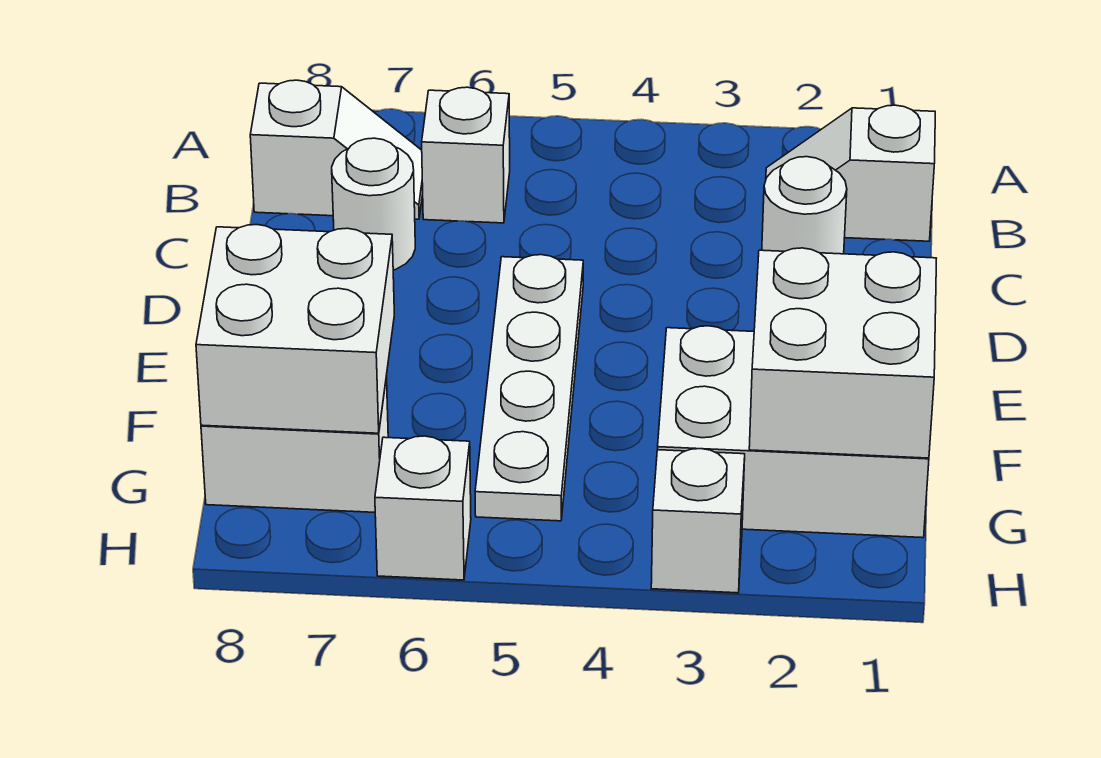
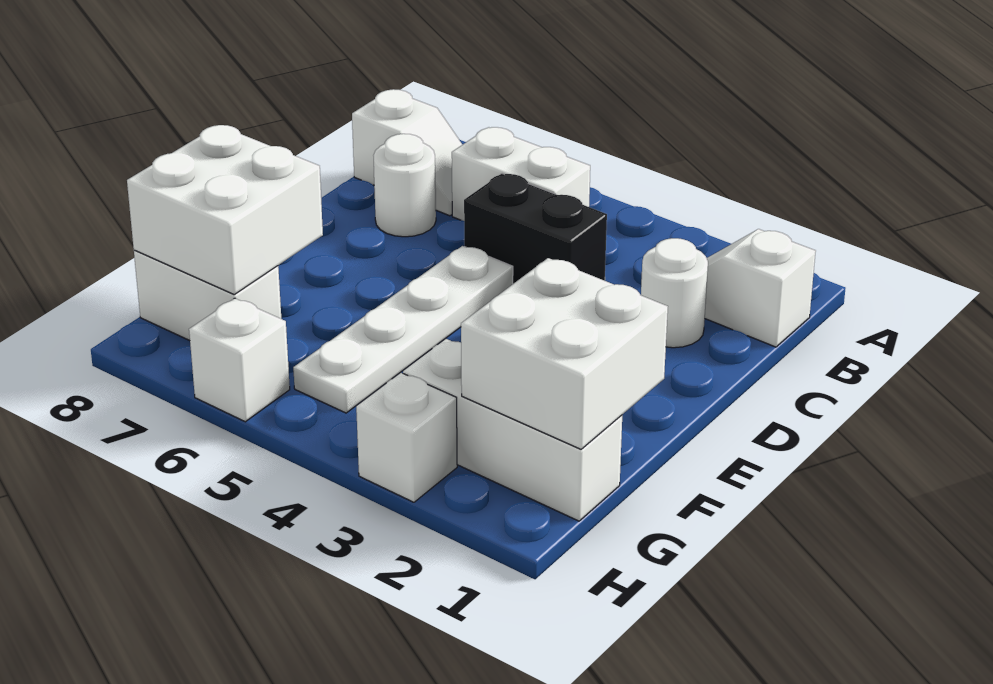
white brick B6 level 1 -> white brick B5:B6 level 1
none -> black brick C4:C5 level 1
white brick F1:G3 level 1 -> white brick G1:G3 level 1

